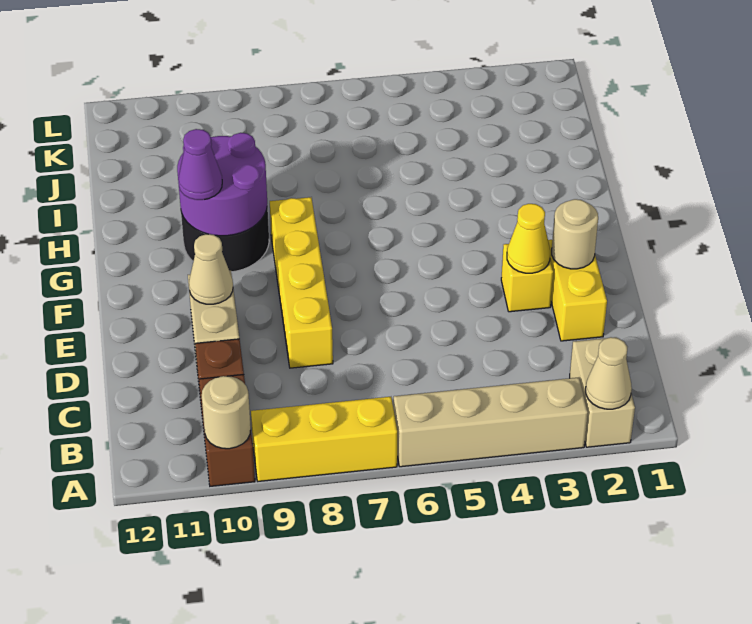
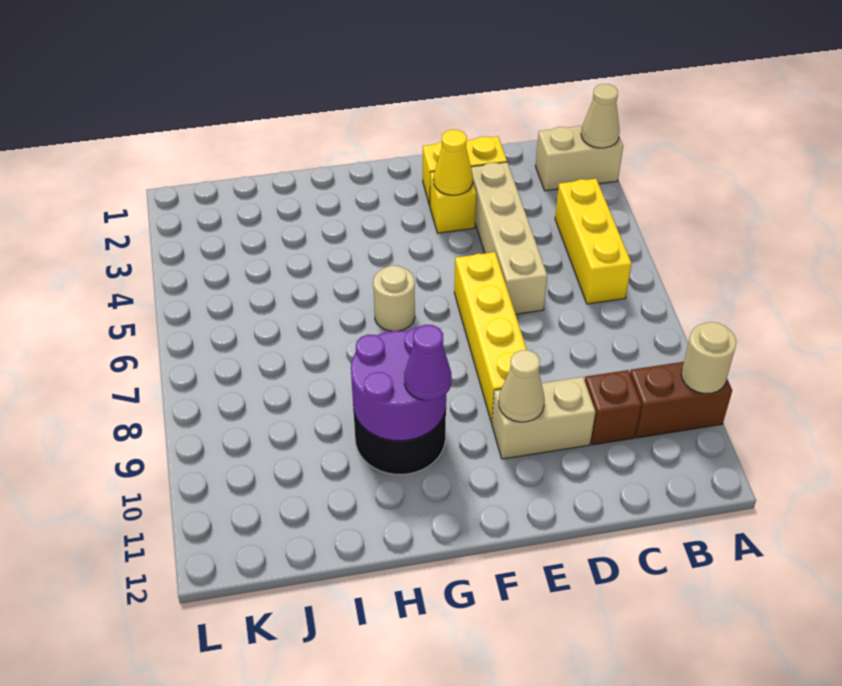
tan brick A3:A6 level 1 -> tan brick D3:D6 level 1
yellow brick A7:A9 level 1 -> yellow brick B4:B6 level 1
yellow brick D8:G8 level 1 -> yellow brick E6:E9 level 1
tan round brick E2 level 2 -> tan round brick G6 level 1

